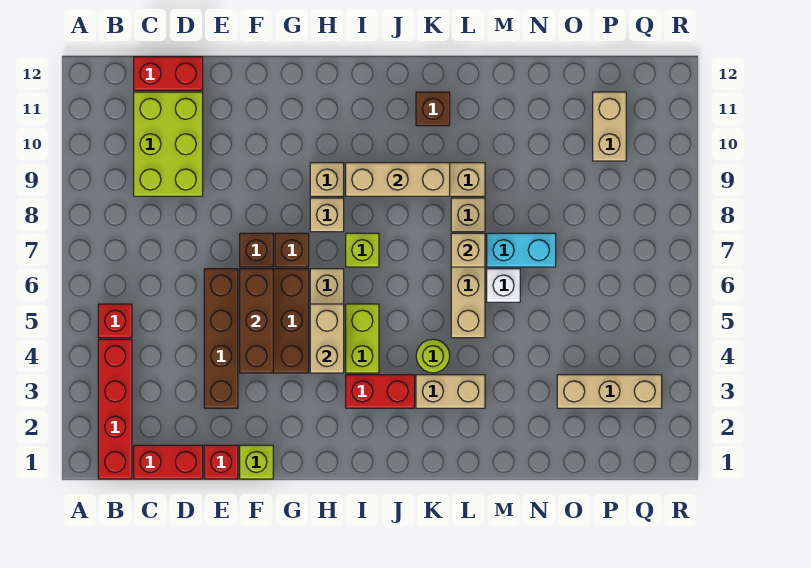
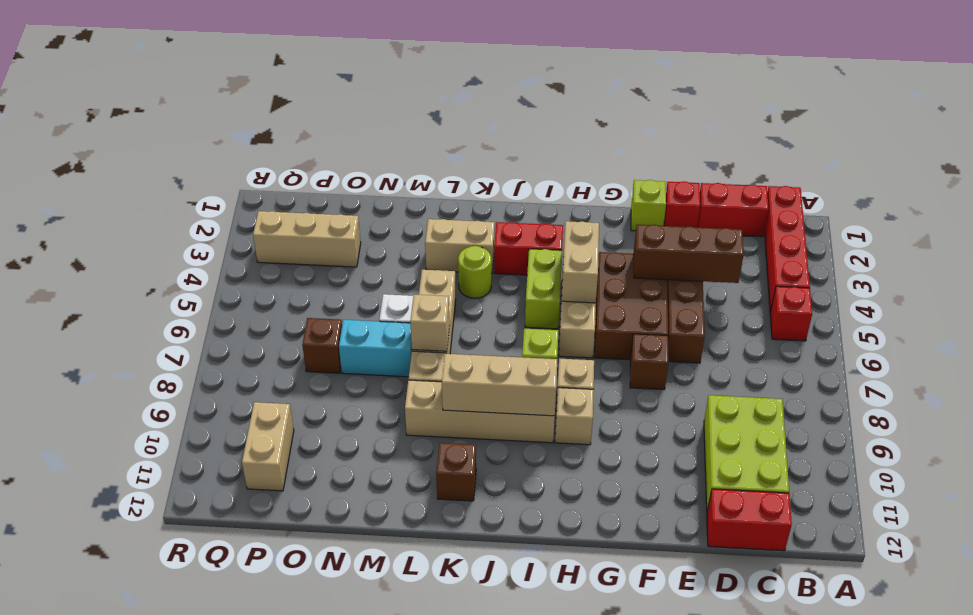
brown brick F4:F6 level 2 -> brown brick D4:F4 level 2
brown brick G7 level 1 -> brown brick O7 level 1

